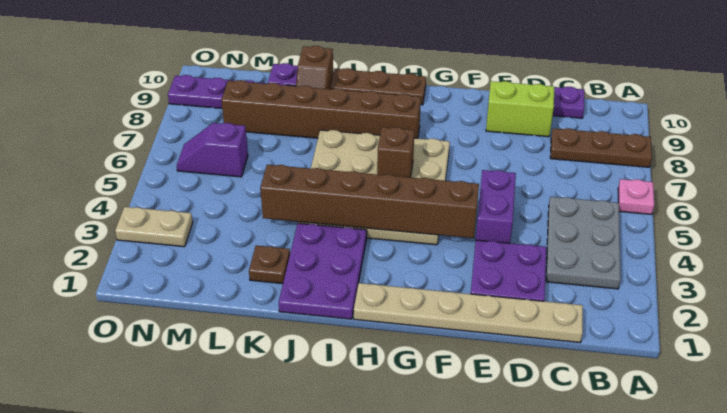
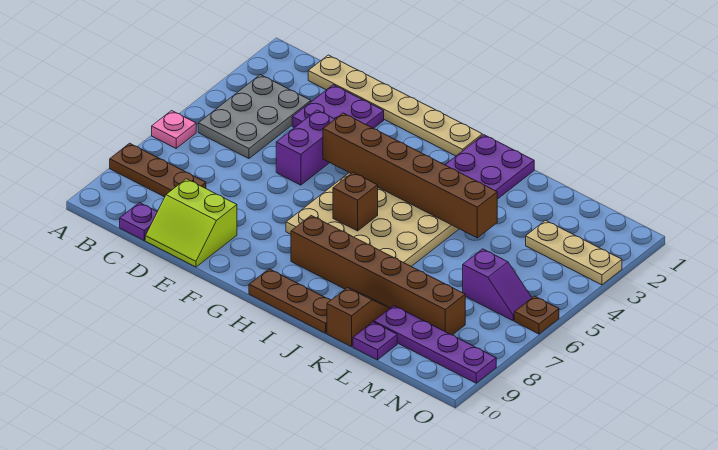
brown plate K2 level 1 -> brown plate O6 level 1
tan plate N3:O3 level 1 -> tan plate M3:O3 level 1

